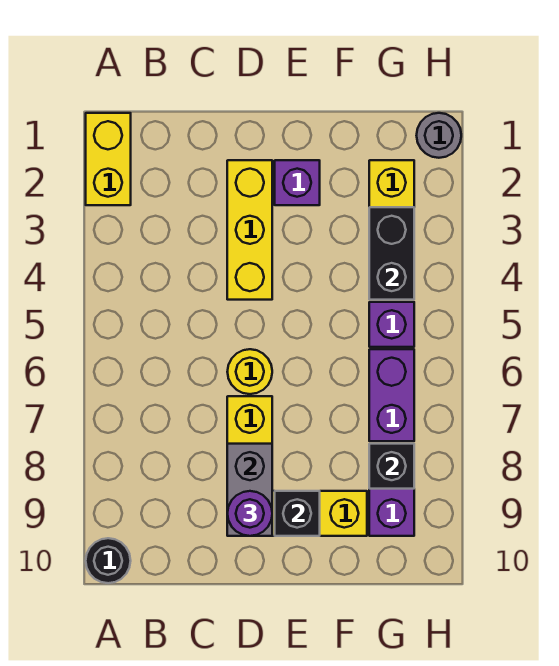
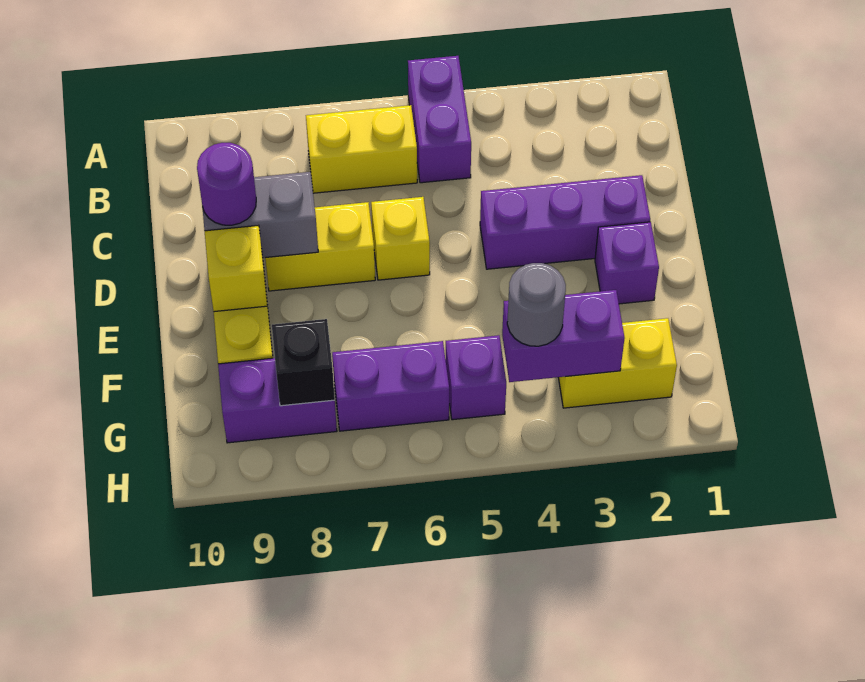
yellow brick A1:A2 level 1 -> yellow brick B6:B7 level 1
none -> purple brick A5:B5 level 1
black round brick A10 level 1 -> none
yellow brick D2:D4 level 1 -> purple brick D2:D4 level 1
yellow round brick D6 level 1 -> yellow brick D6 level 1
black brick E9 level 2 -> yellow brick E9 level 2
black brick G3:G4 level 2 -> purple brick G3:G4 level 2
grey round brick H1 level 1 -> grey round brick G4 level 3

